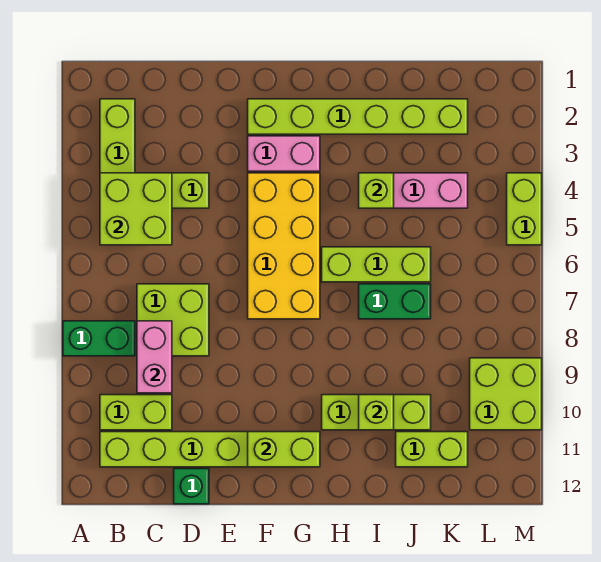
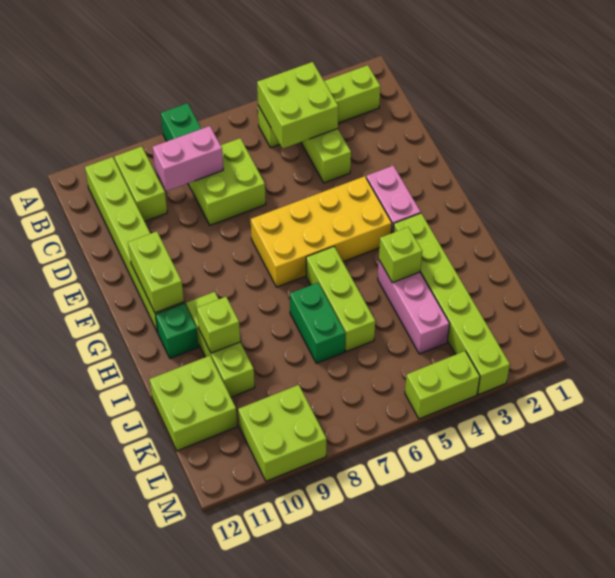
green brick D12 level 1 -> green brick H11 level 1
lime brick F2:K2 level 1 -> lime brick H3:M3 level 1
lime brick J11:K11 level 1 -> lime brick J11:K12 level 1

